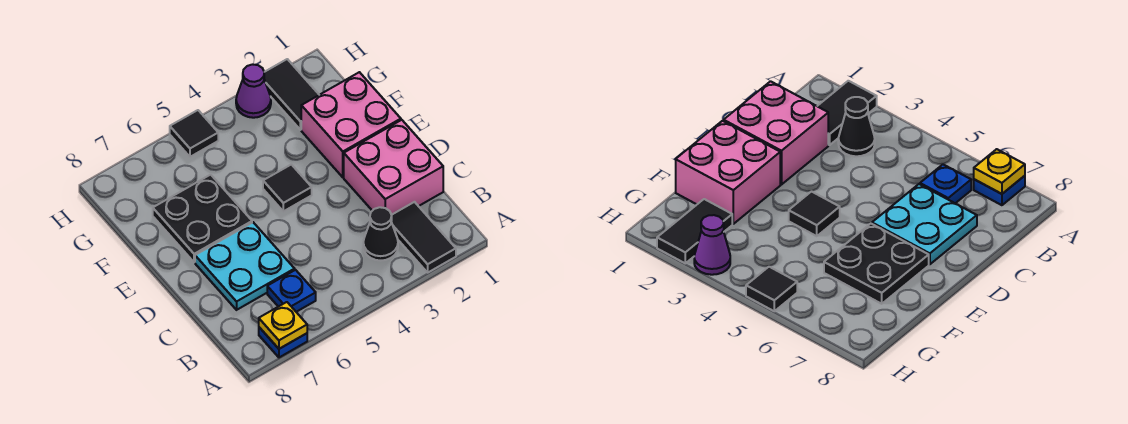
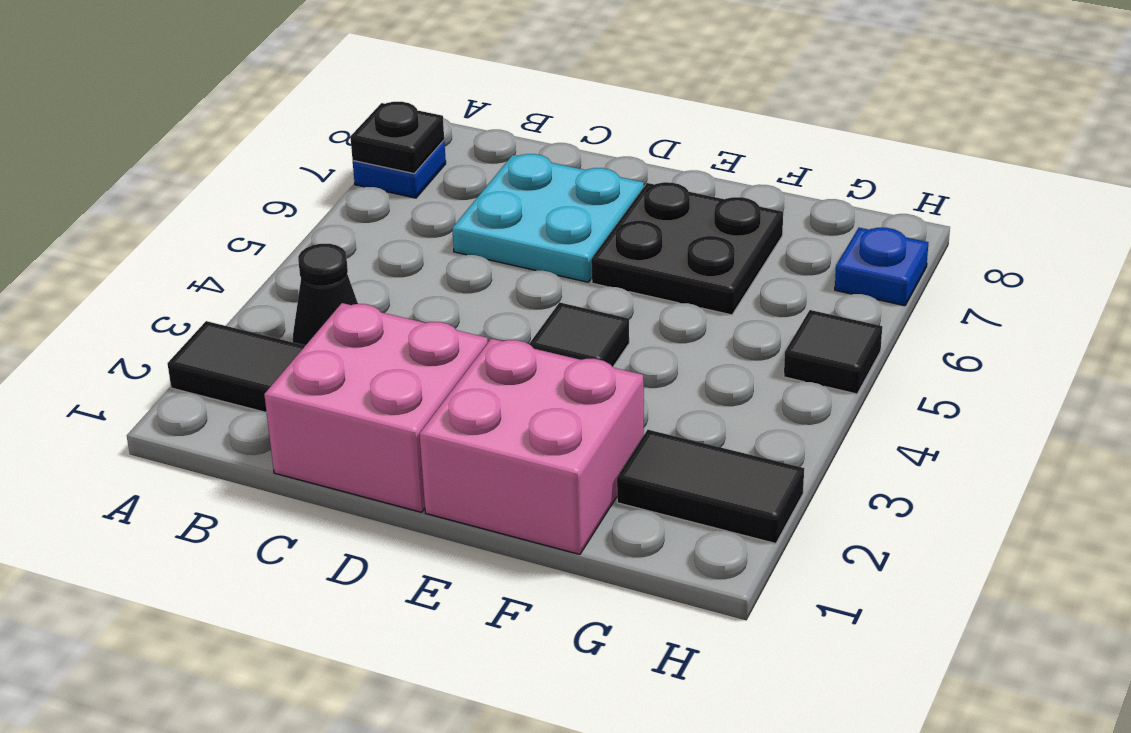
yellow plate A7 level 2 -> black plate A7 level 2
blue plate B6 level 1 -> blue plate H7 level 1
purple cone H3 level 1 -> none

